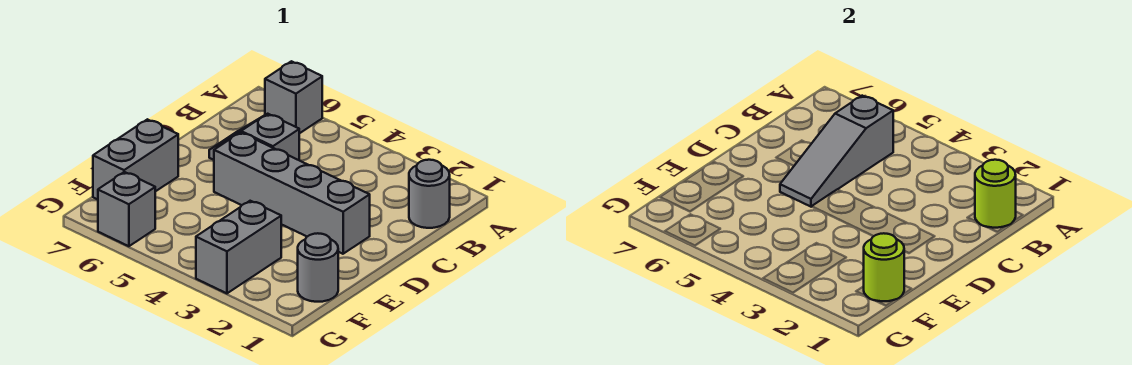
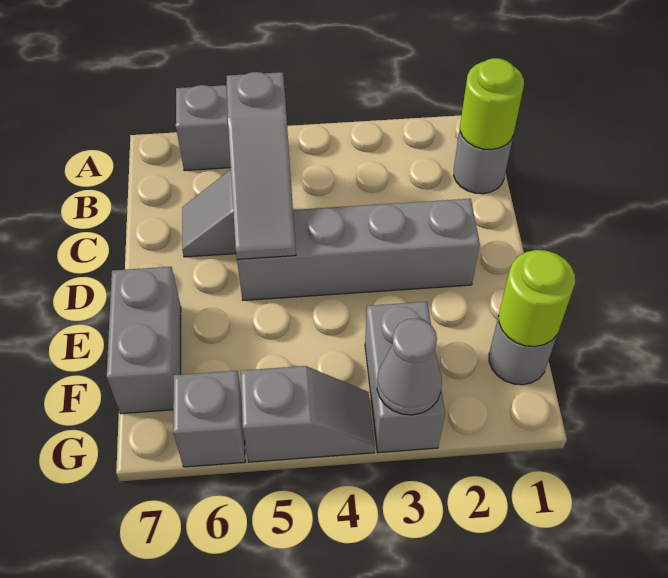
none -> grey cone G3 level 2
none -> grey slope G4:G5 level 1 top 5

